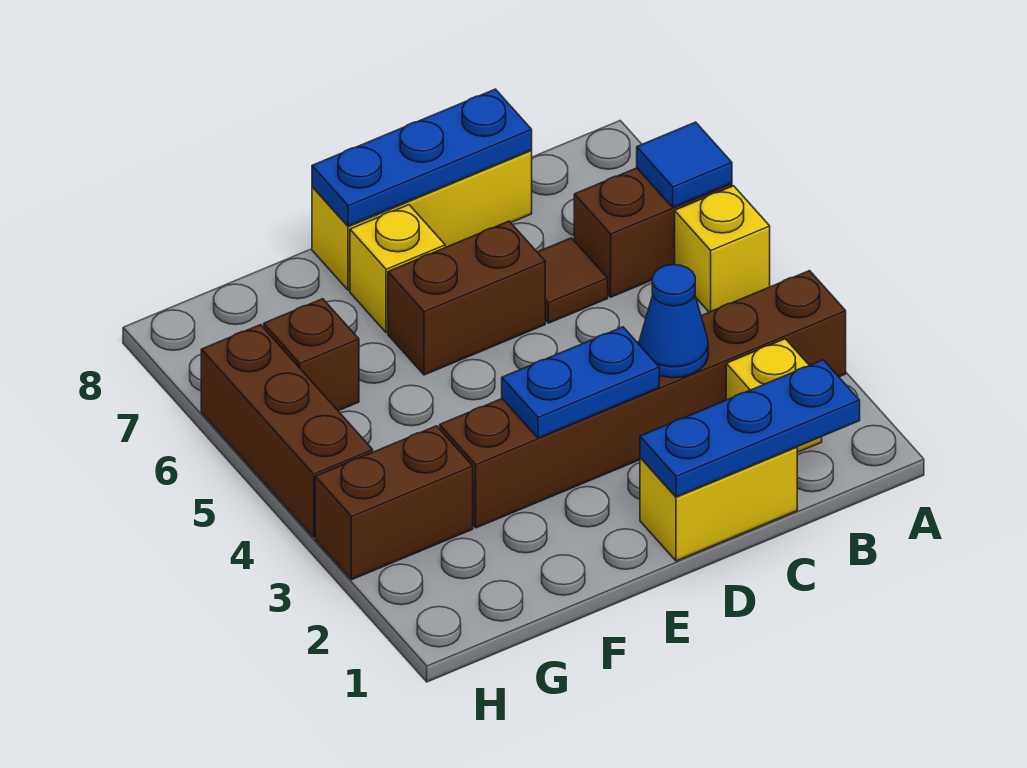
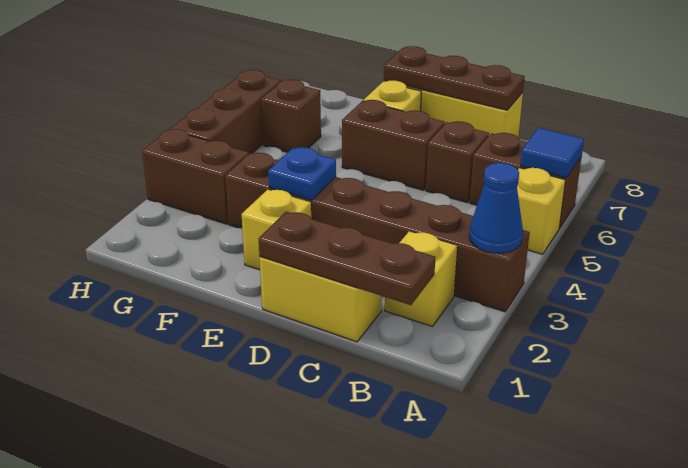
blue plate B1:D1 level 2 -> brown plate B1:D1 level 2
blue cone C3 level 2 -> blue cone A3 level 2
brown tile C6 level 1 -> brown brick C6 level 1
blue plate C8:E8 level 2 -> brown plate C8:E8 level 2
blue plate D3:E3 level 2 -> blue plate E3 level 2
none -> yellow brick E2 level 1

